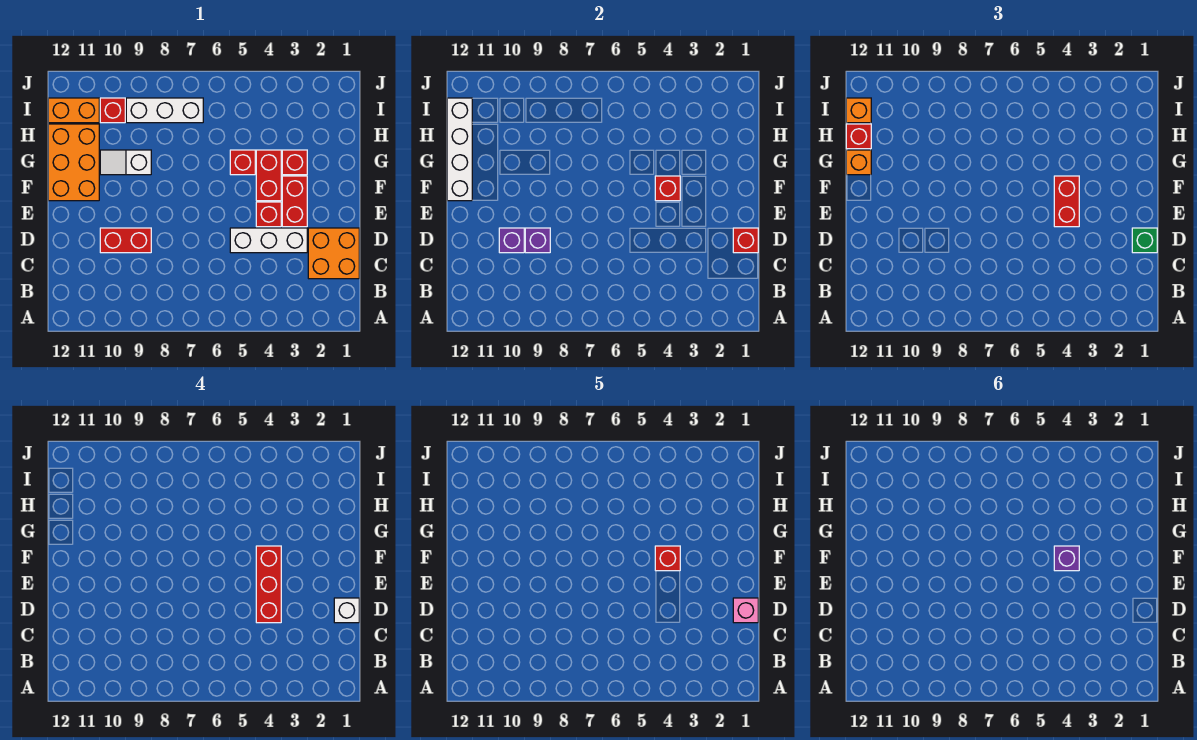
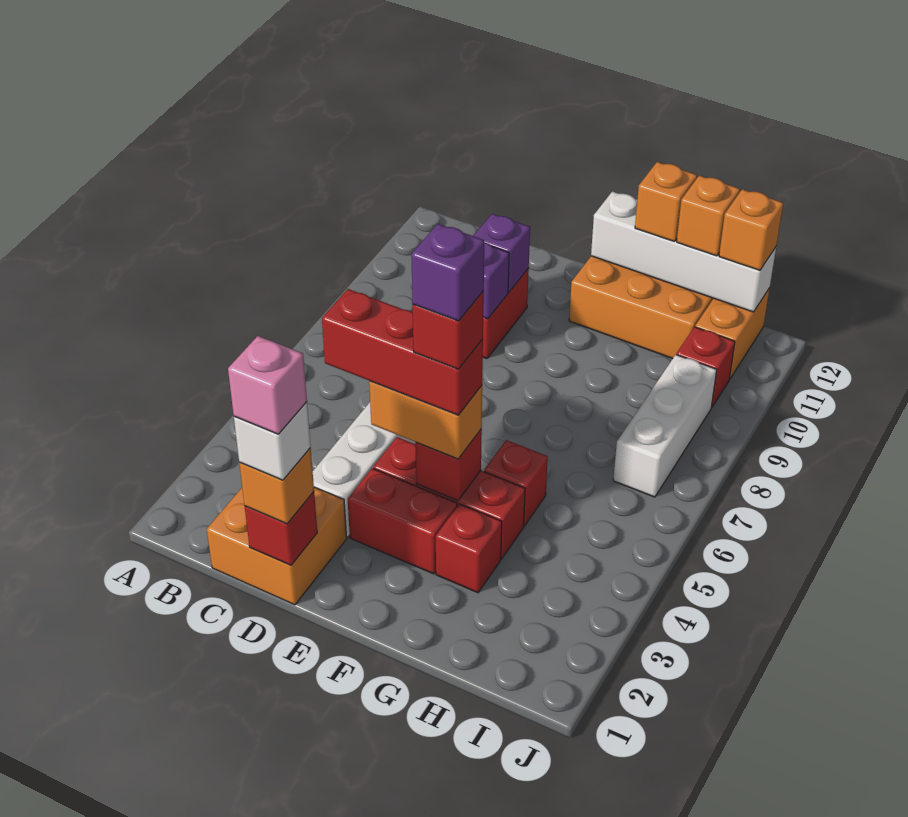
green brick D1 level 3 -> orange brick D1 level 3
red brick E4:F4 level 3 -> orange brick E4:F4 level 3
white slope G9:G10 level 1 top 9 -> none
red brick H12 level 3 -> orange brick H12 level 3

